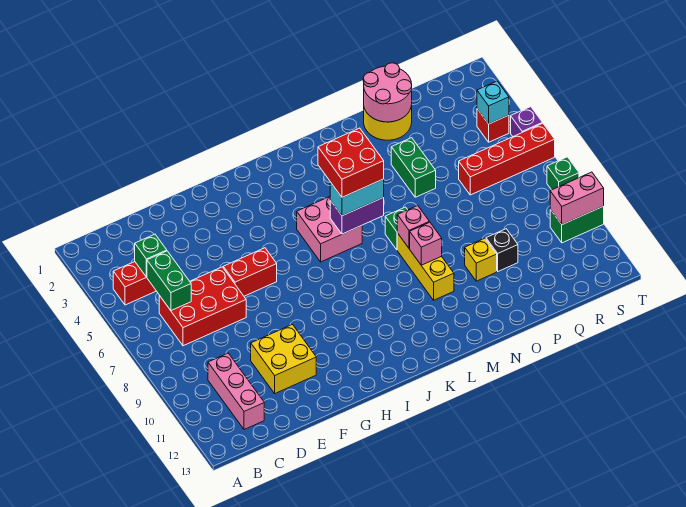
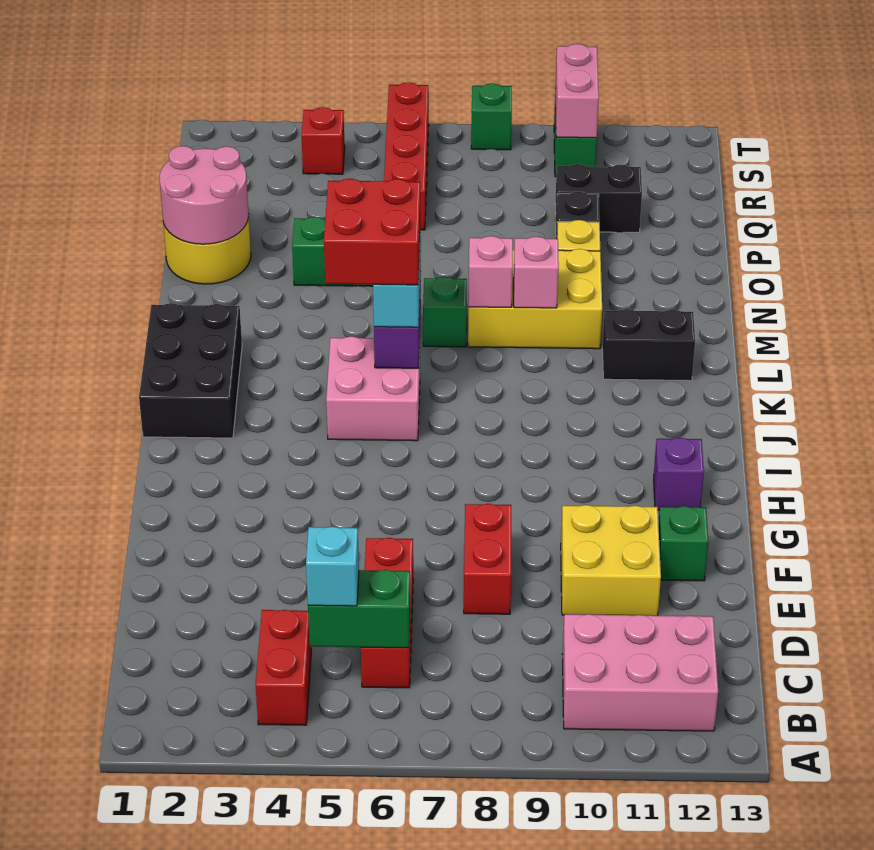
green brick C4 level 2 -> green brick F12 level 1
red brick C6:E7 level 1 -> red brick C6:E6 level 1
pink brick C10:C12 level 1 -> pink brick B10:C12 level 1
red brick F6:G6 level 1 -> red brick E8:F8 level 1
none -> black brick J1:L2 level 1
none -> black brick L11:L12 level 1
yellow brick M8:M10 level 1 -> yellow brick M8:N10 level 1
none -> black brick Q10:Q11 level 1
cyan brick S4 level 2 -> cyan brick C5 level 3
purple brick T5 level 1 -> purple brick H12 level 1

